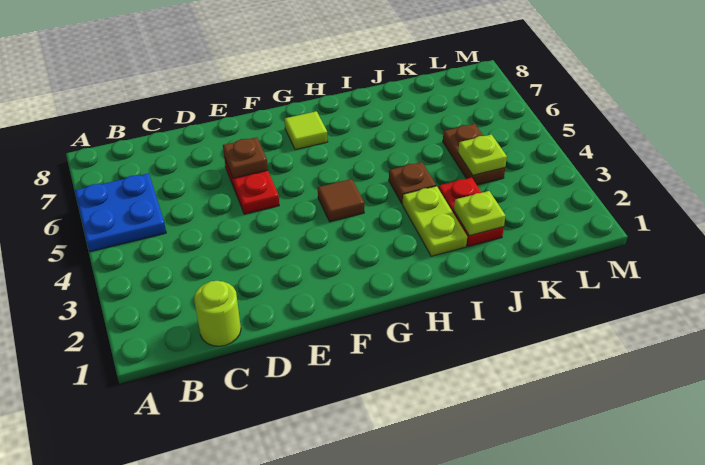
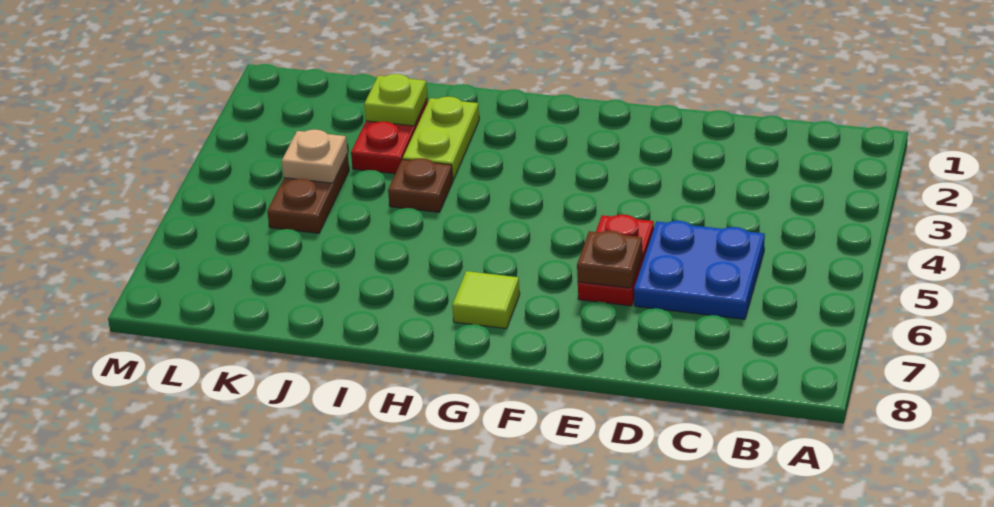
blue plate A5:B6 level 1 -> blue plate C5:D6 level 1
lime round brick C1 level 1 -> none
brown tile G4 level 1 -> none
lime plate K4 level 2 -> tan plate K4 level 2

